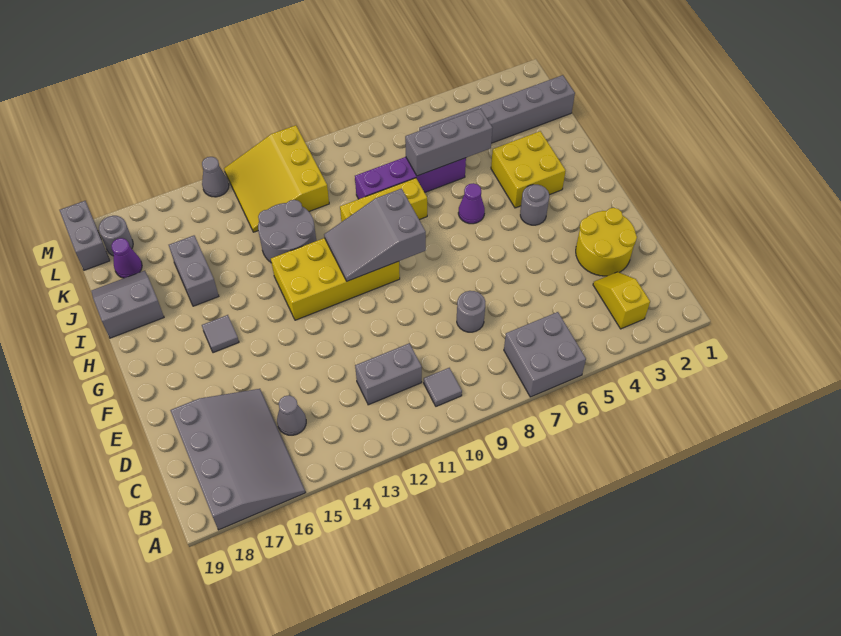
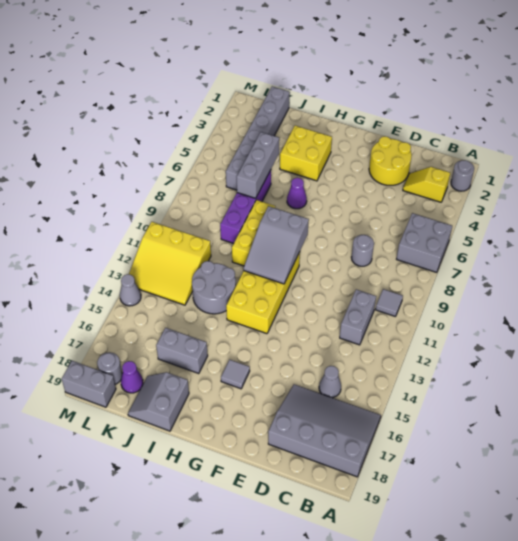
grey round brick G4 level 1 -> grey round brick A2 level 1

